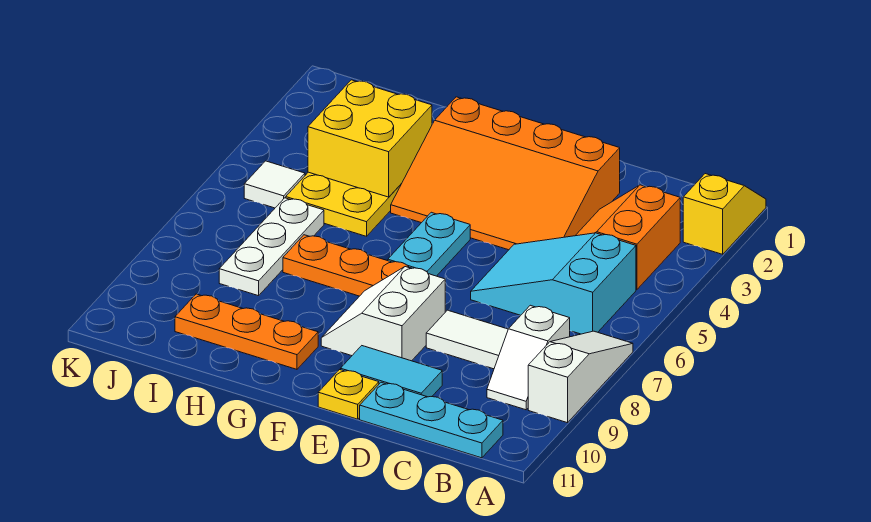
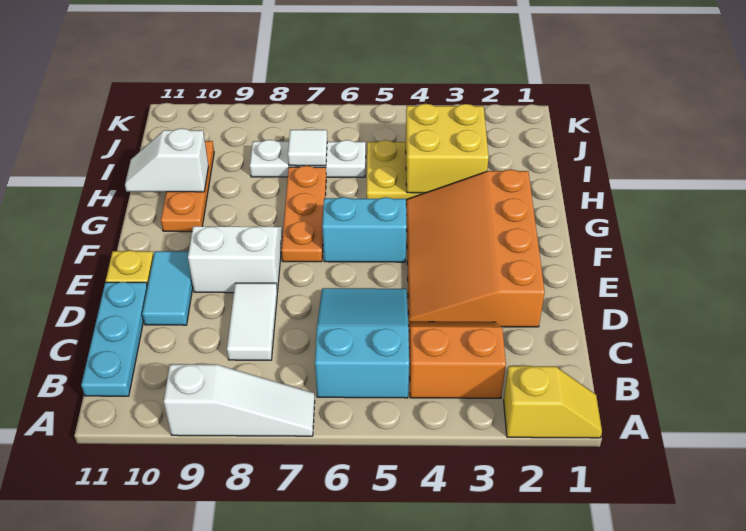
white slope B8:B9 level 1 top 8 -> white slope H10:H11 level 2 top 10
cyan plate F5:F6 level 1 -> cyan brick F5:F6 level 1
white tile J5 level 1 -> white tile I7 level 2

